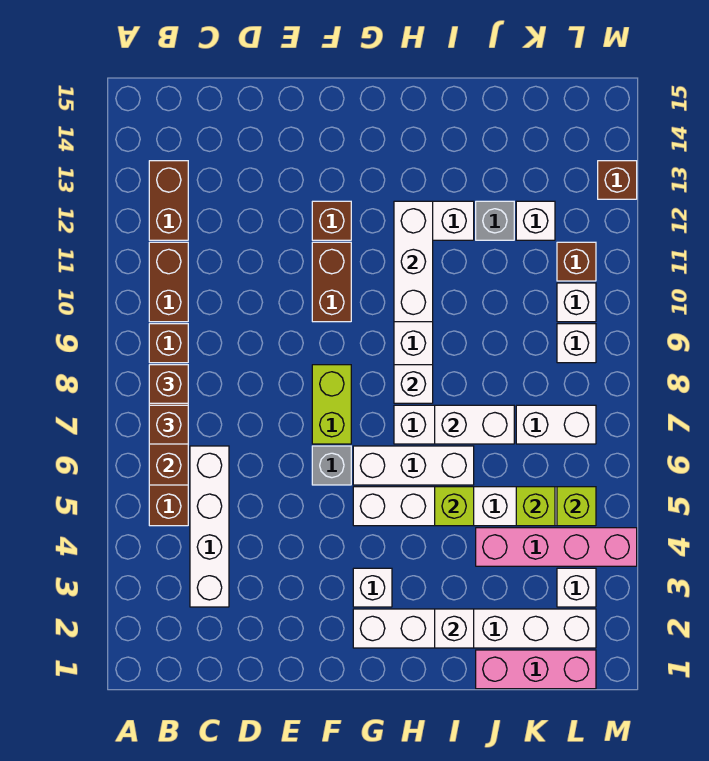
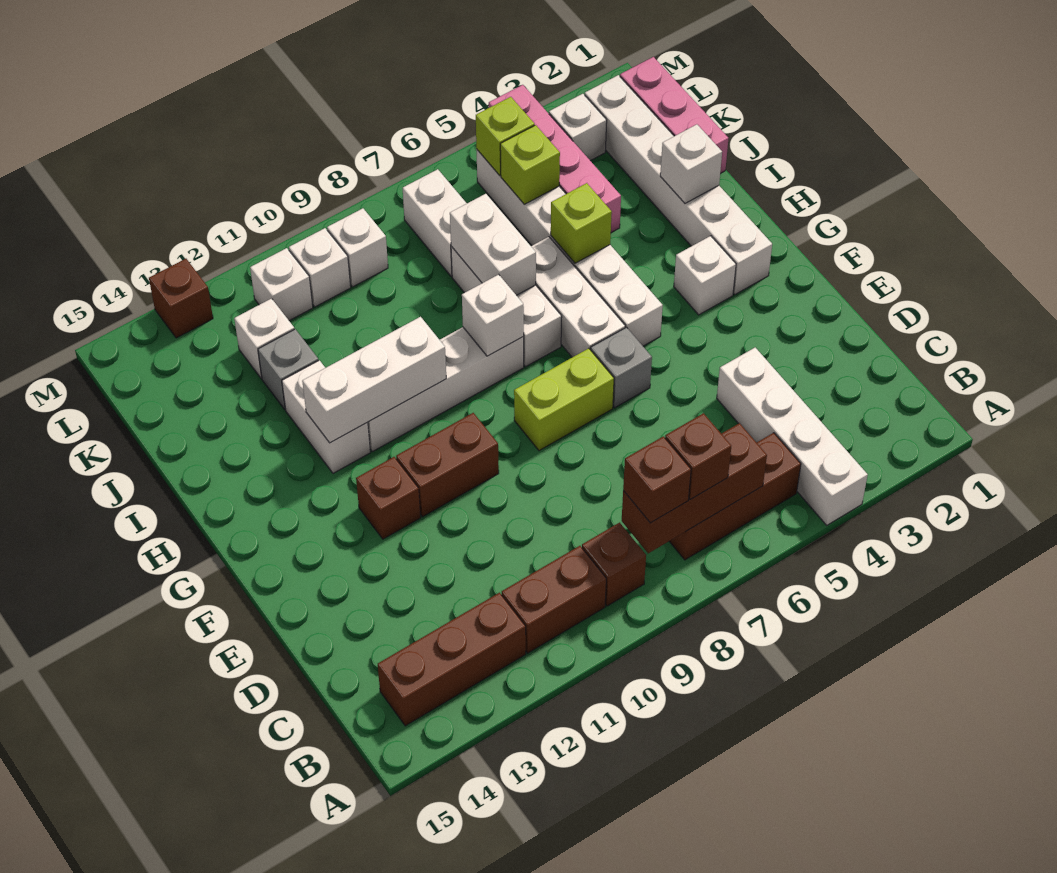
brown brick B12:B13 level 1 -> brown brick B12:B14 level 1
white brick C3:C6 level 1 -> white brick A4:D4 level 1
brown brick L11 level 1 -> white brick L11 level 1

